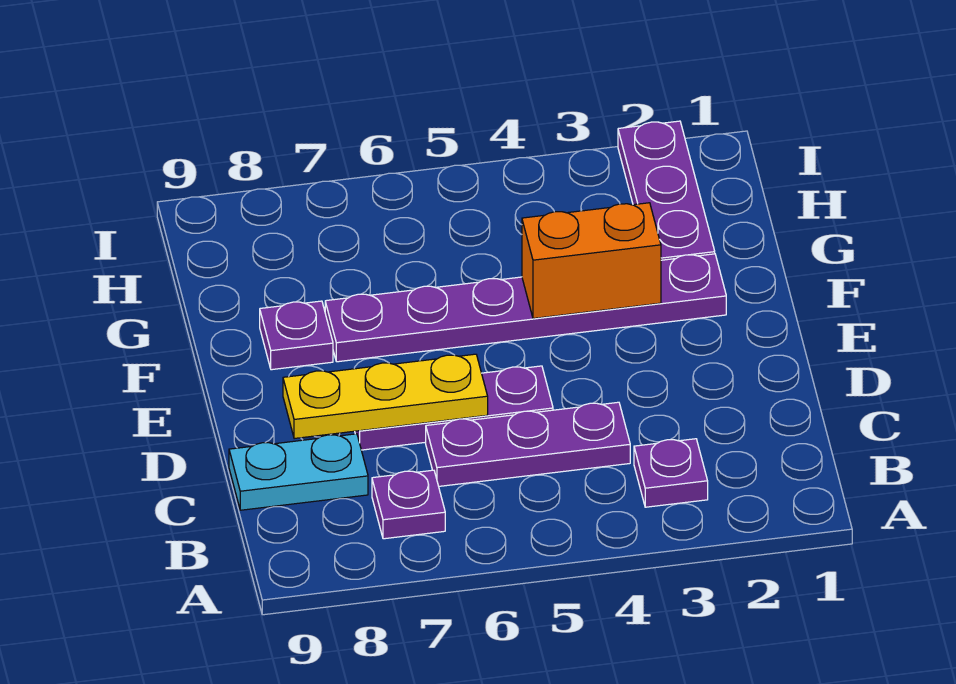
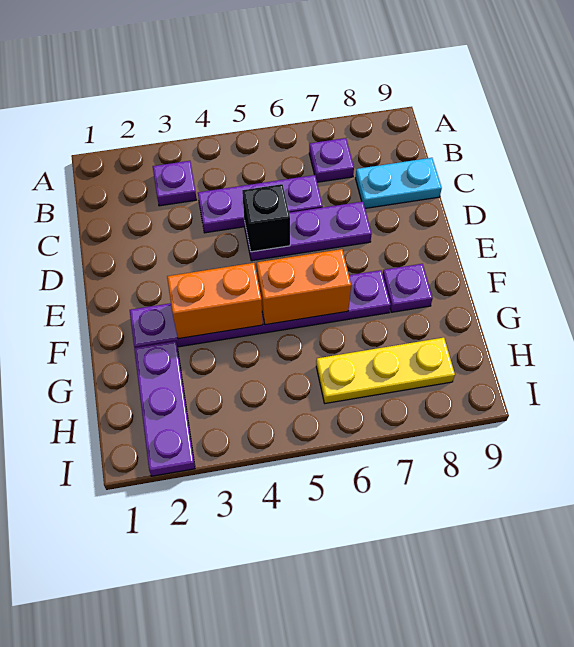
none -> black brick D5 level 2
yellow plate D6:D8 level 2 -> yellow plate H6:H8 level 1
none -> orange brick F5:F6 level 2

